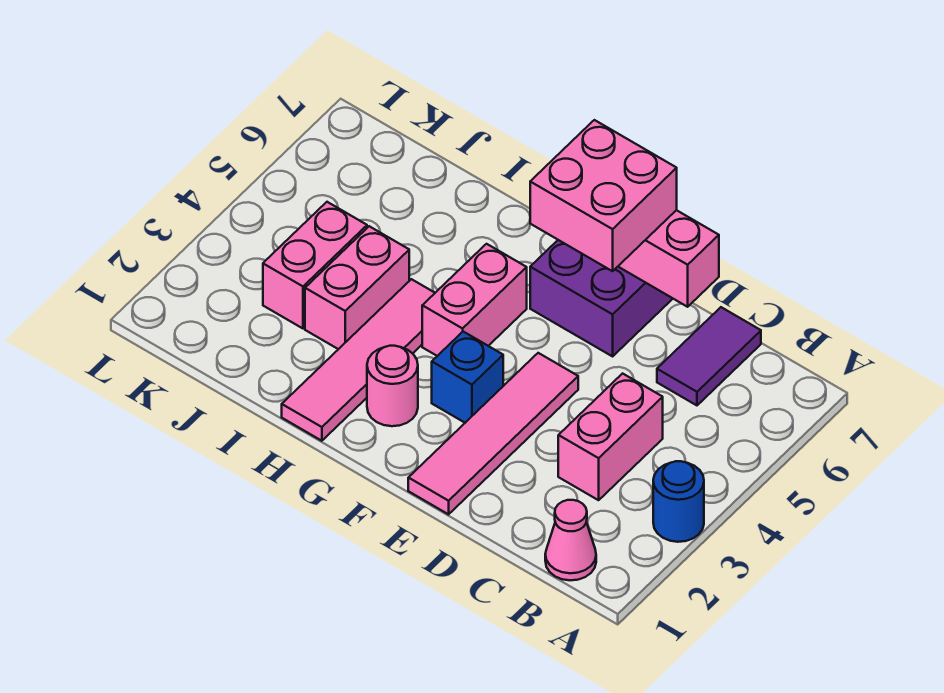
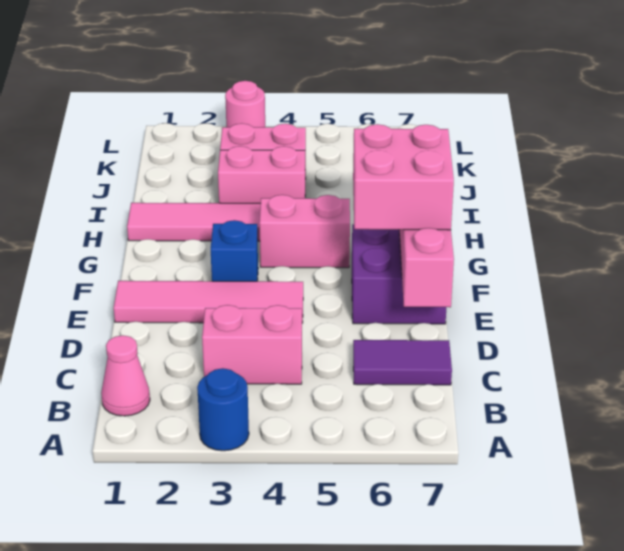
pink round brick G2 level 1 -> pink round brick L3 level 1

